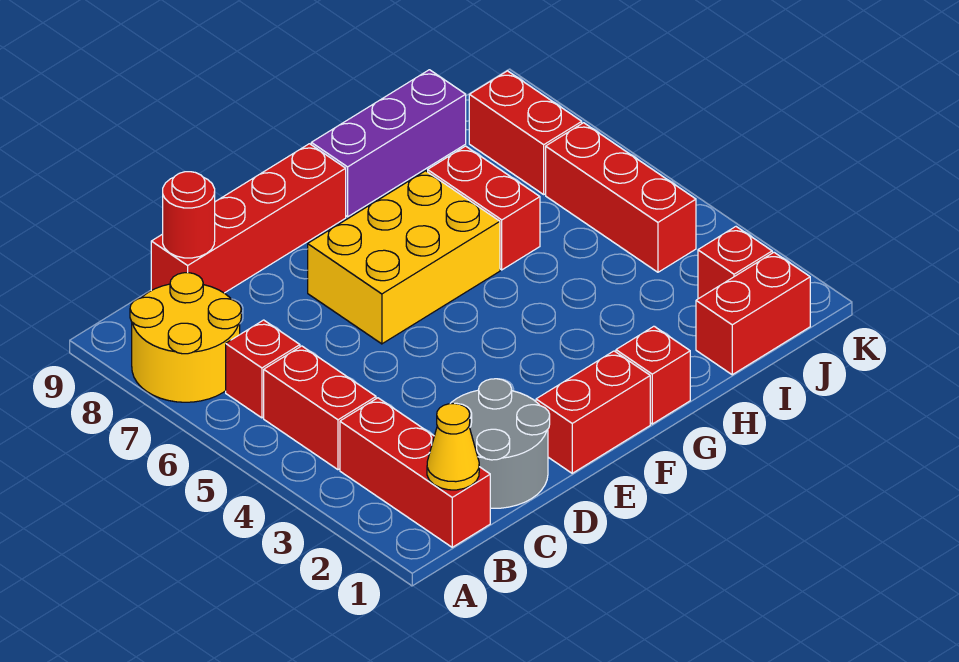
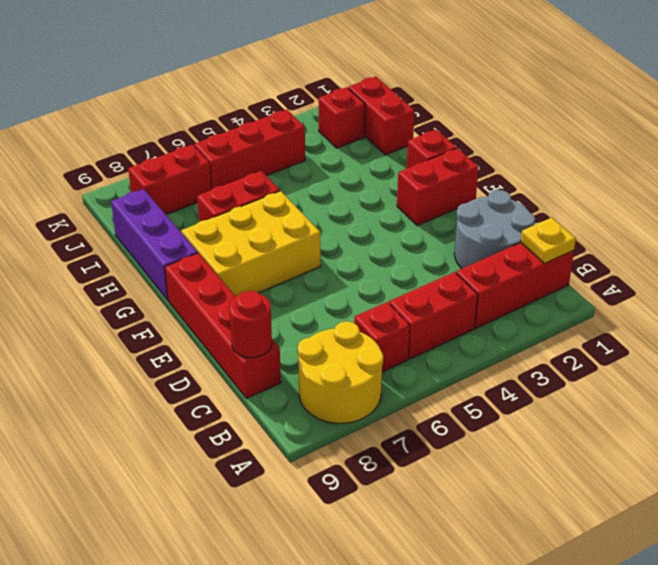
yellow cone B1 level 2 -> yellow plate B1 level 2
red brick E1:F1 level 1 -> red brick F1:F2 level 1
yellow brick E6:G7 level 1 -> yellow brick F6:G8 level 1

